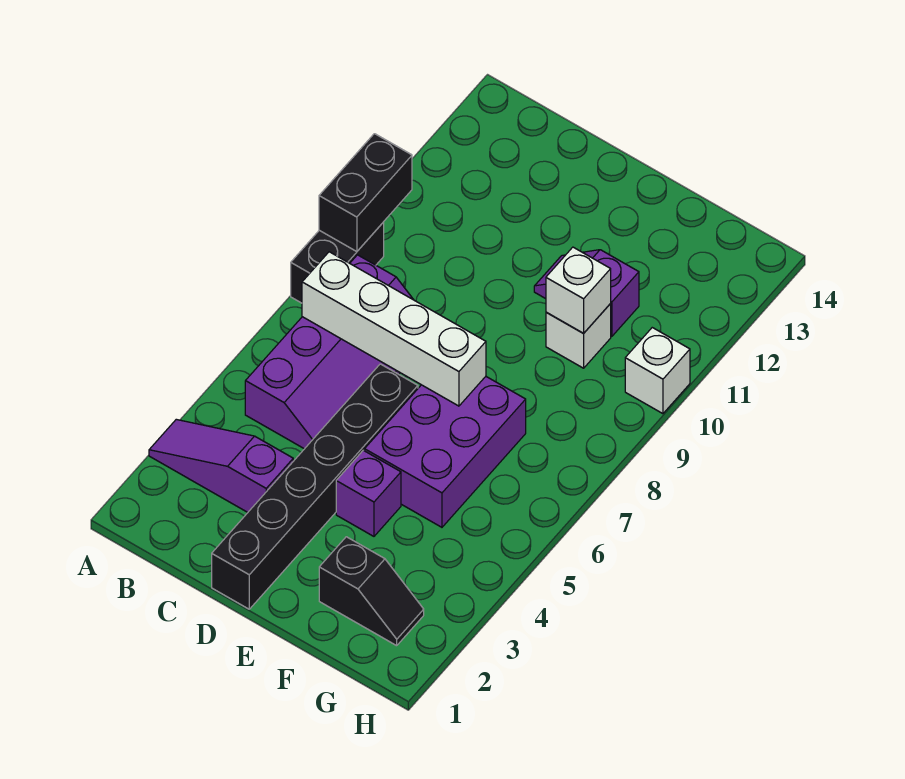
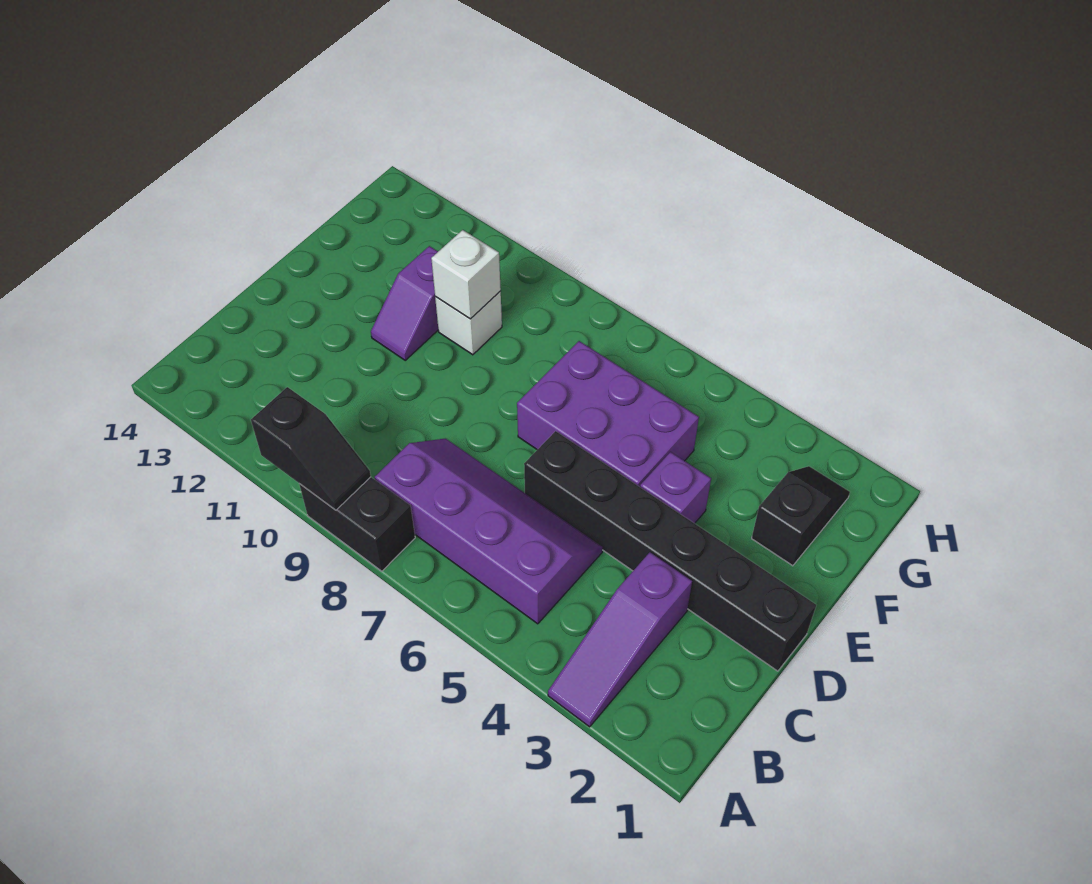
black brick A9:A10 level 2 -> black slope A9:A10 level 2 top 10
white brick B7:E7 level 2 -> none
white brick H10 level 1 -> none

